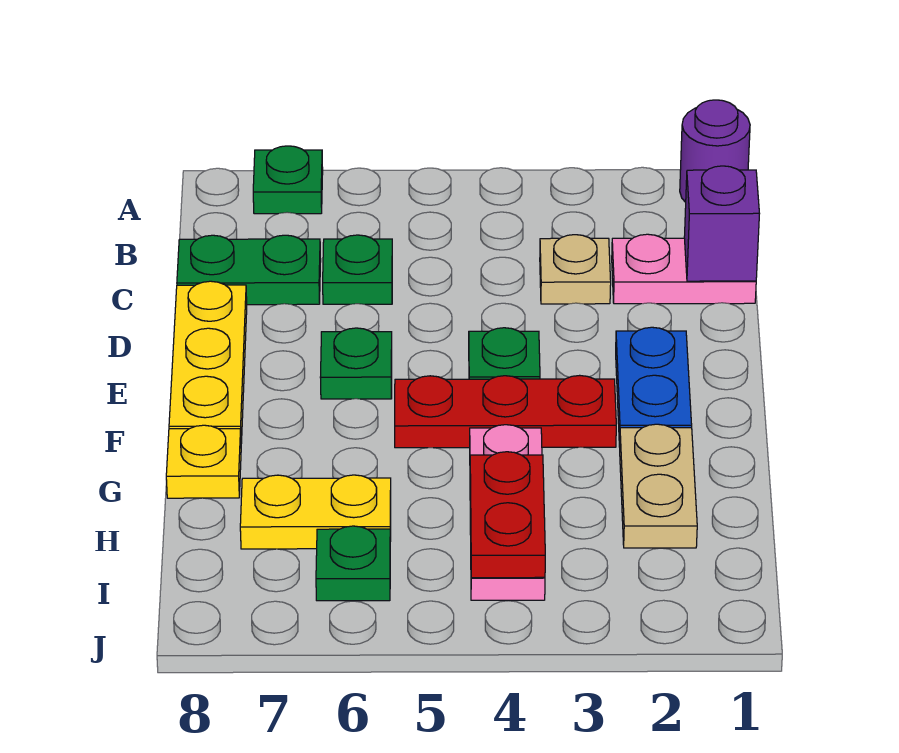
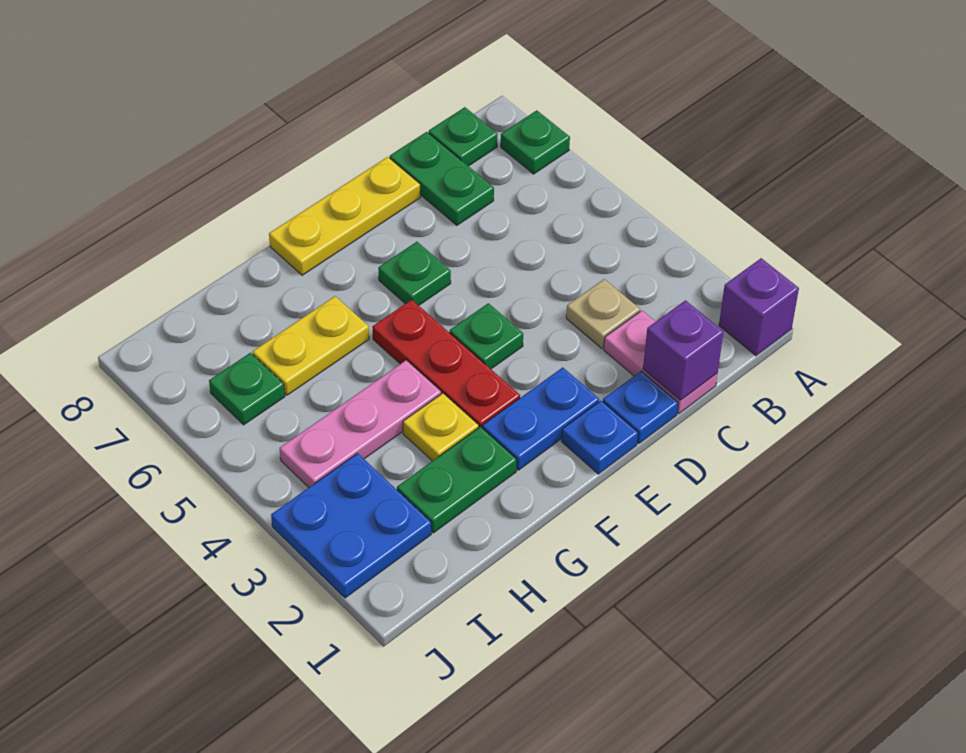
purple round brick A1 level 1 -> purple brick A1 level 1
green plate C6 level 1 -> green plate B8 level 1
none -> blue plate D1 level 1
none -> blue plate E1 level 1
tan plate G2:H2 level 1 -> green plate G2:H2 level 1
yellow plate G8 level 1 -> yellow plate G3 level 1
red plate H4:I4 level 2 -> none
yellow plate H6:H7 level 1 -> yellow plate G6:H6 level 1
none -> blue plate I2:J3 level 1

